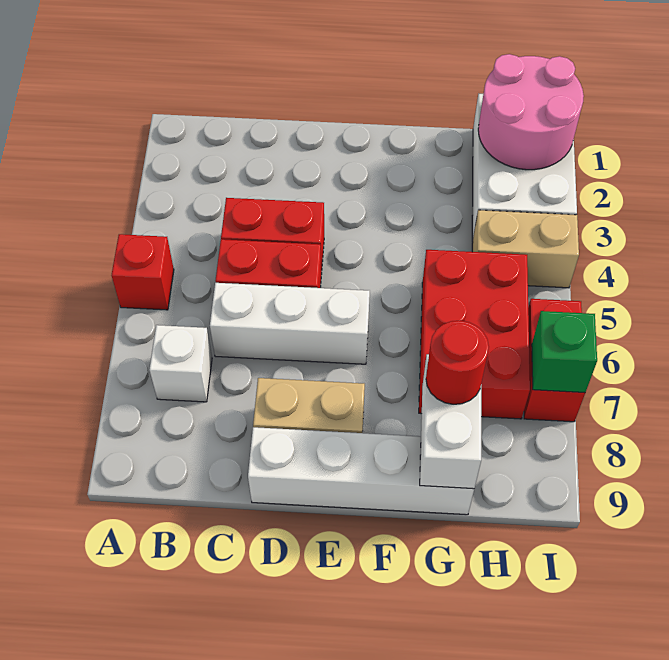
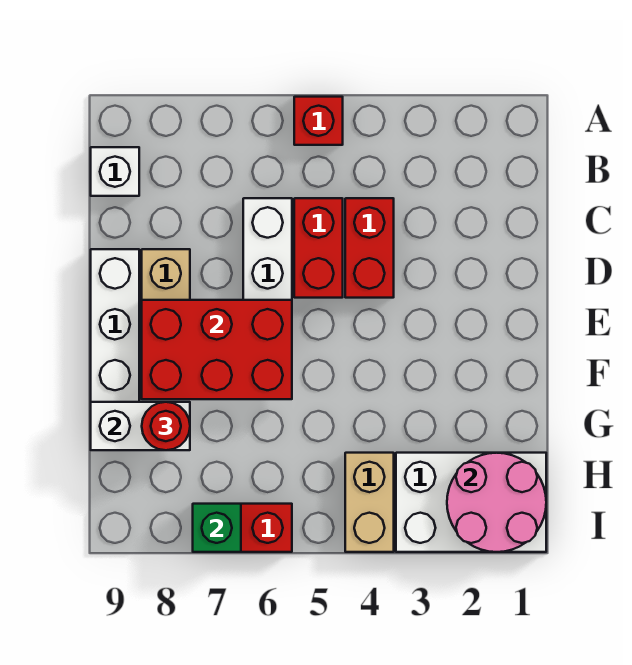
white brick B7 level 1 -> white brick B9 level 1
red brick G5:H7 level 1 -> red brick E6:F8 level 2

